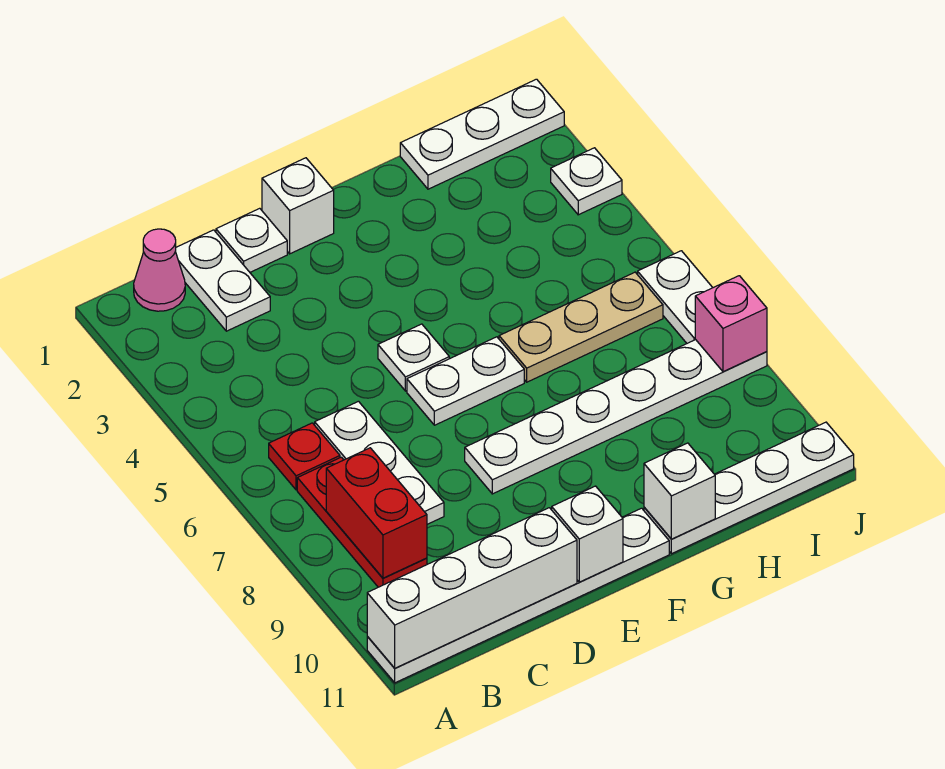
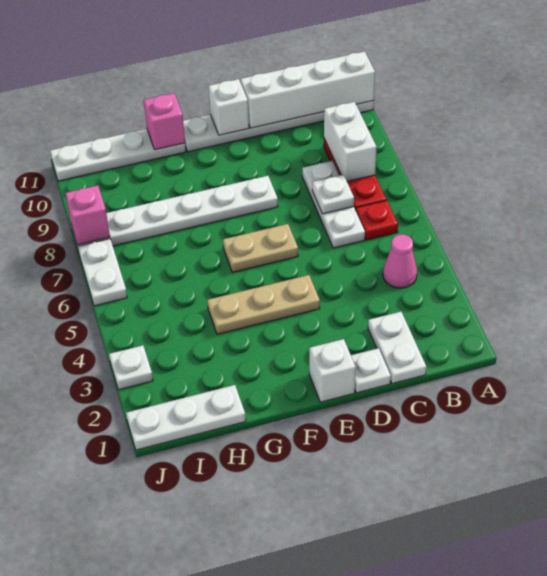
pink cone B1 level 1 -> pink cone B4 level 1
red brick B8:B9 level 2 -> white brick B8:B9 level 2
white plate E5 level 1 -> white plate C7 level 2
white plate E6:F6 level 1 -> tan plate E6:F6 level 1
tan plate G6:I6 level 1 -> tan plate E4:G4 level 1
white brick G11 level 2 -> pink brick G11 level 2

